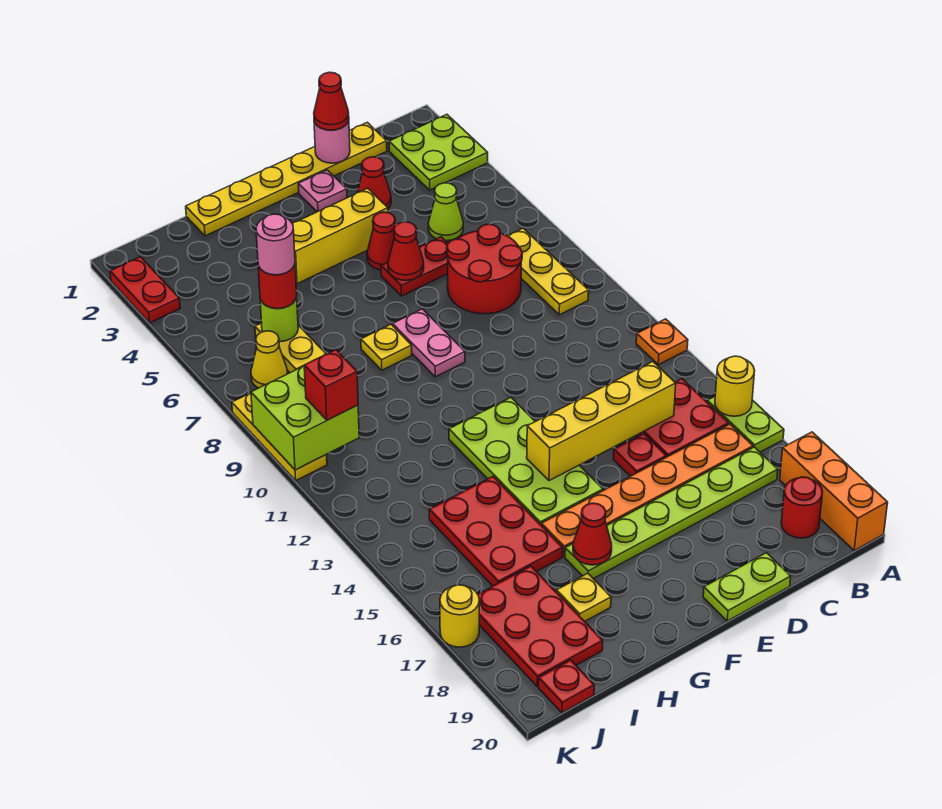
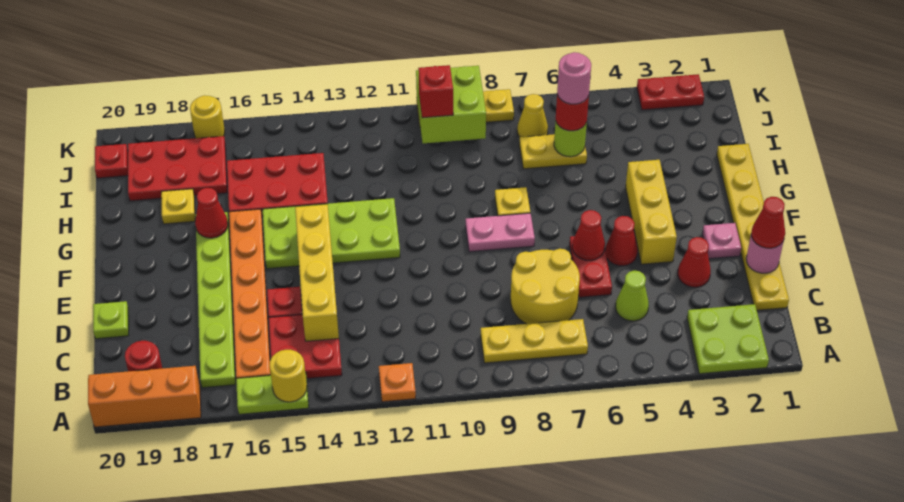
red round brick C7:D8 level 1 -> yellow round brick C7:D8 level 1
lime plate D20:E20 level 1 -> lime plate D20 level 1

